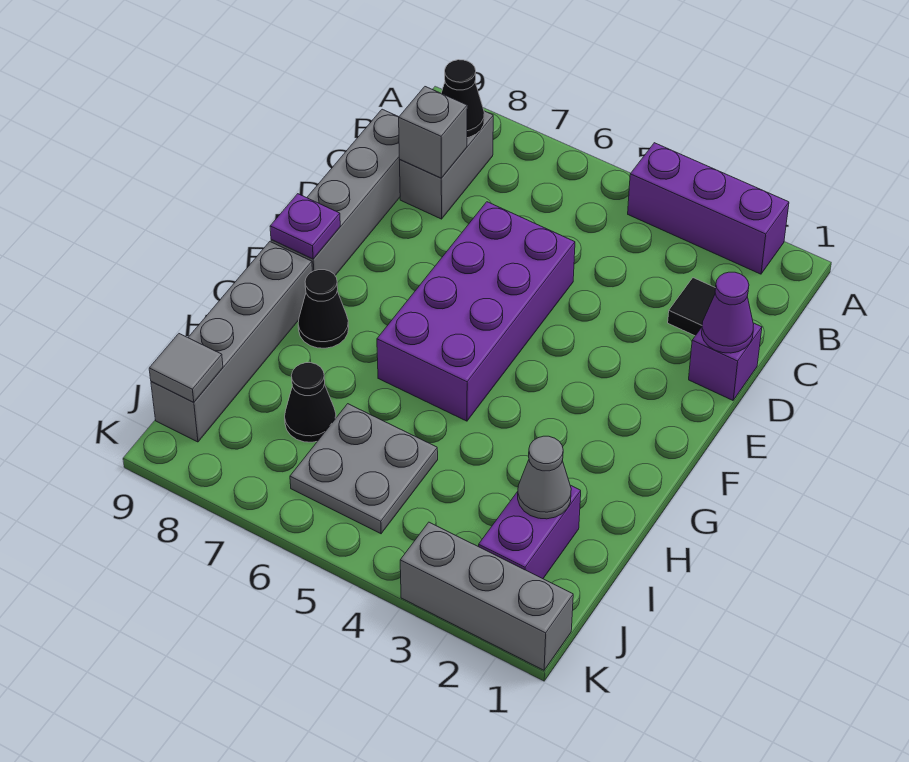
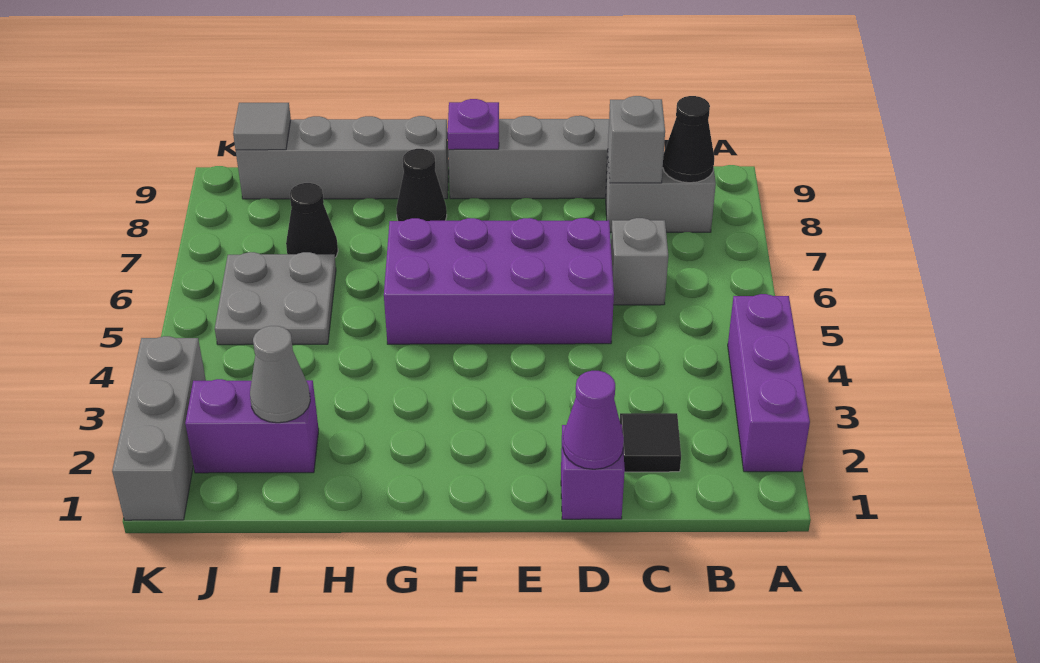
none -> grey brick C6 level 1

